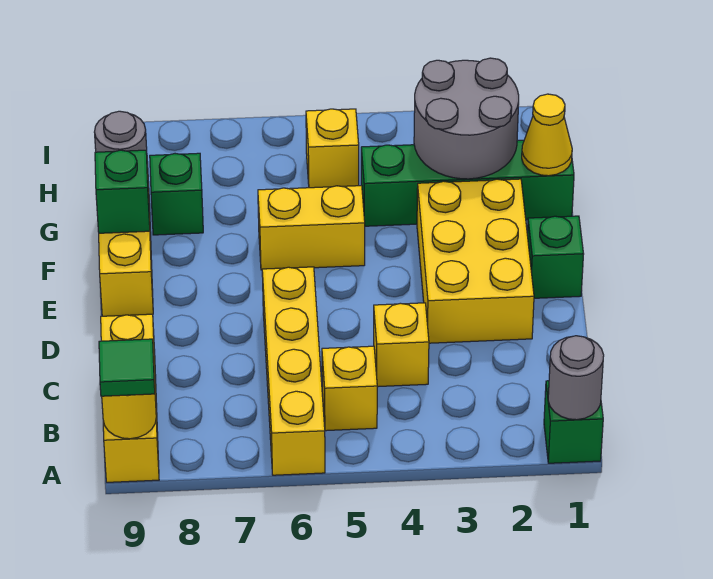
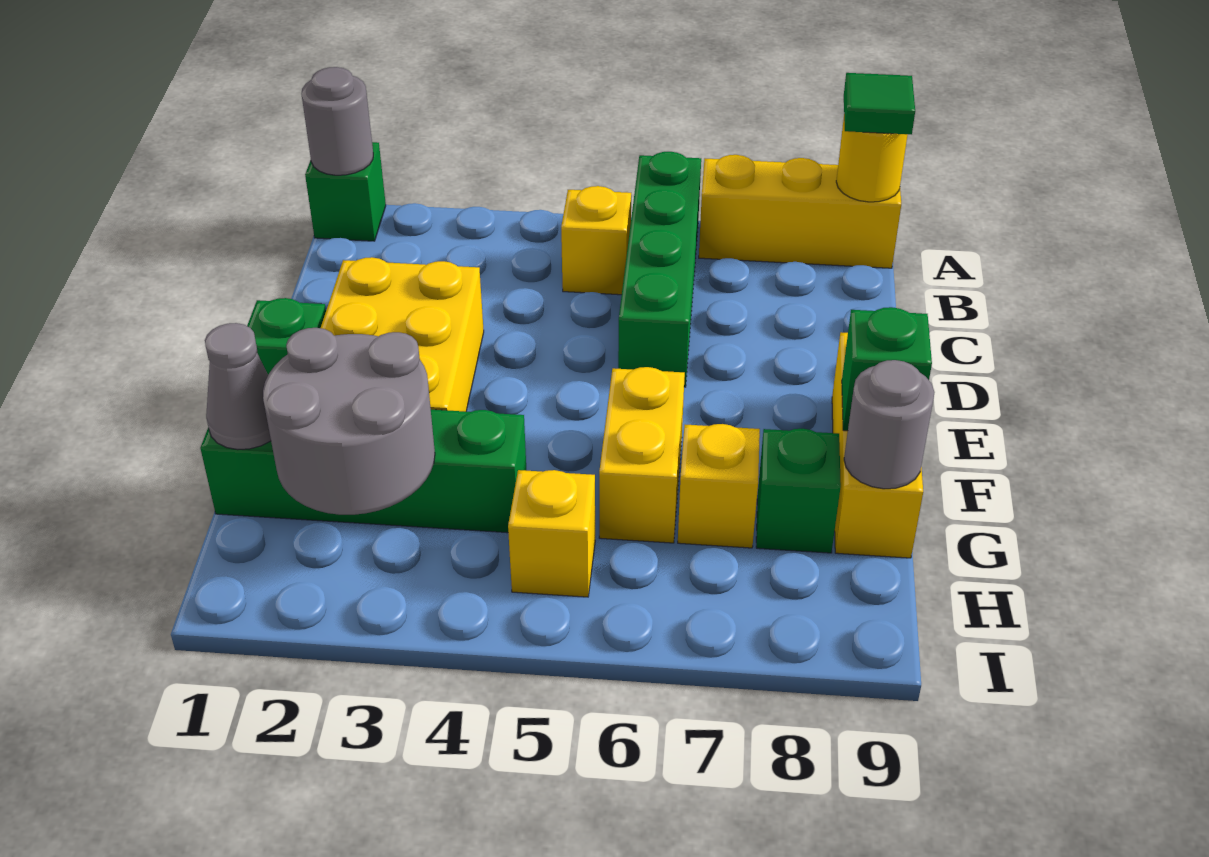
yellow brick A6:D6 level 1 -> green brick A6:D6 level 1
yellow brick A9:C9 level 1 -> yellow brick A7:A9 level 1
yellow brick C4 level 1 -> yellow brick G7 level 1
yellow brick F5:F6 level 1 -> yellow brick F6:G6 level 1
yellow cone G1 level 2 -> grey cone G1 level 2

